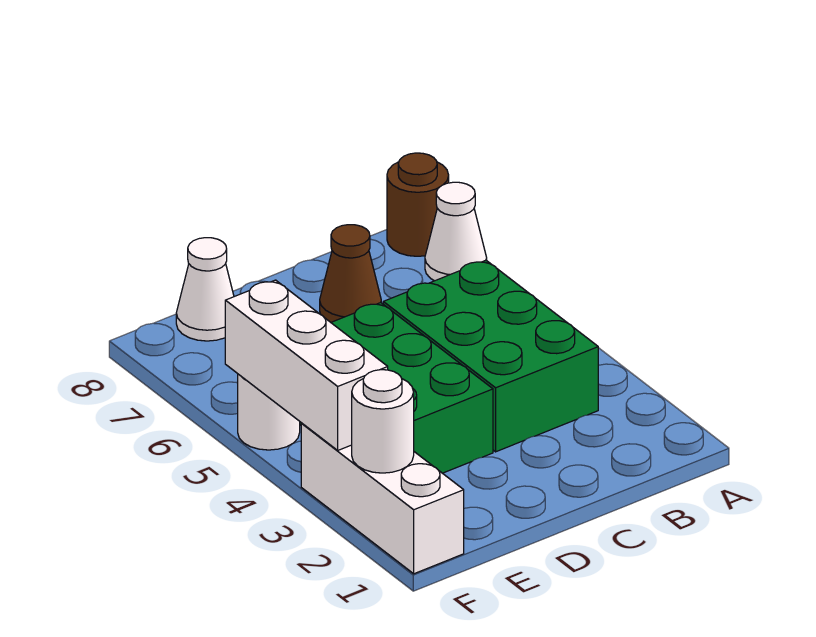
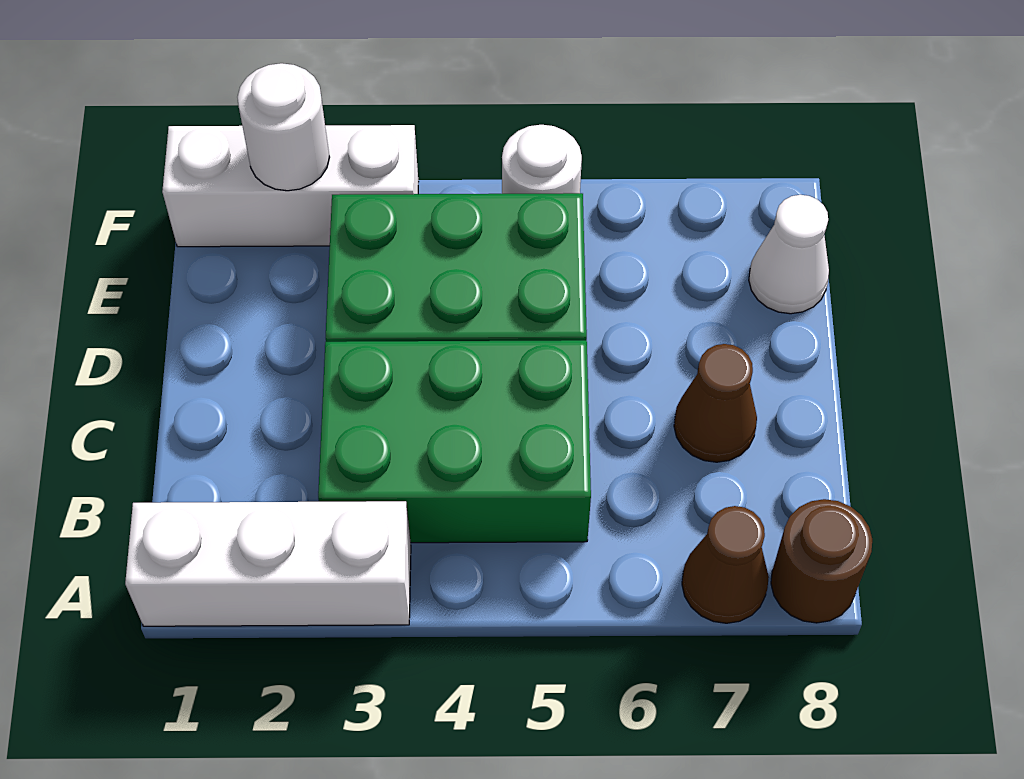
white cone A7 level 1 -> brown cone A7 level 1
white brick F3:F5 level 2 -> white brick A1:A3 level 1

